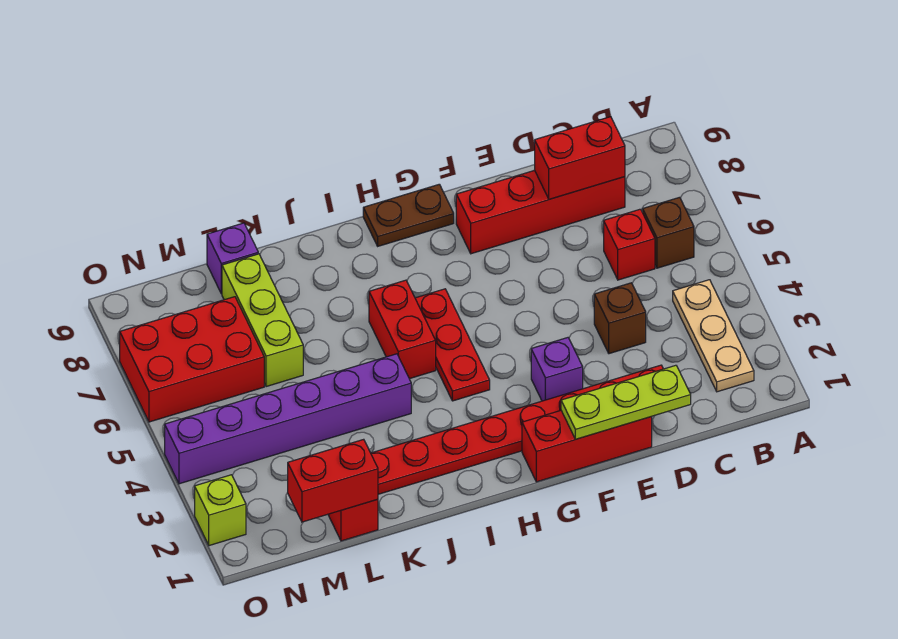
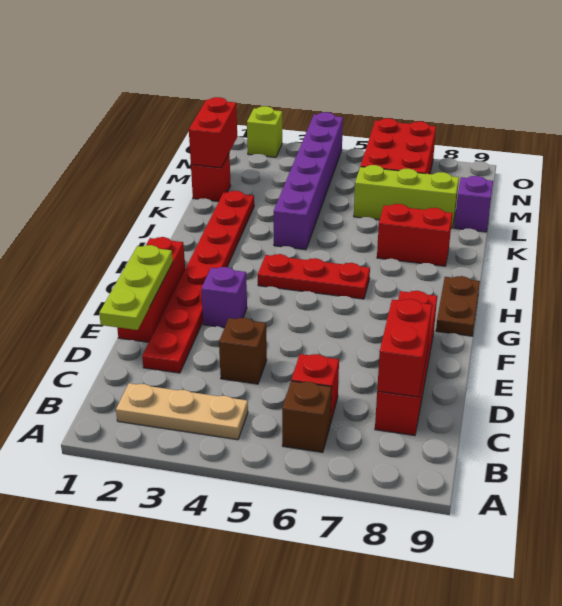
red brick I5:I6 level 1 -> red brick J7:J8 level 1

